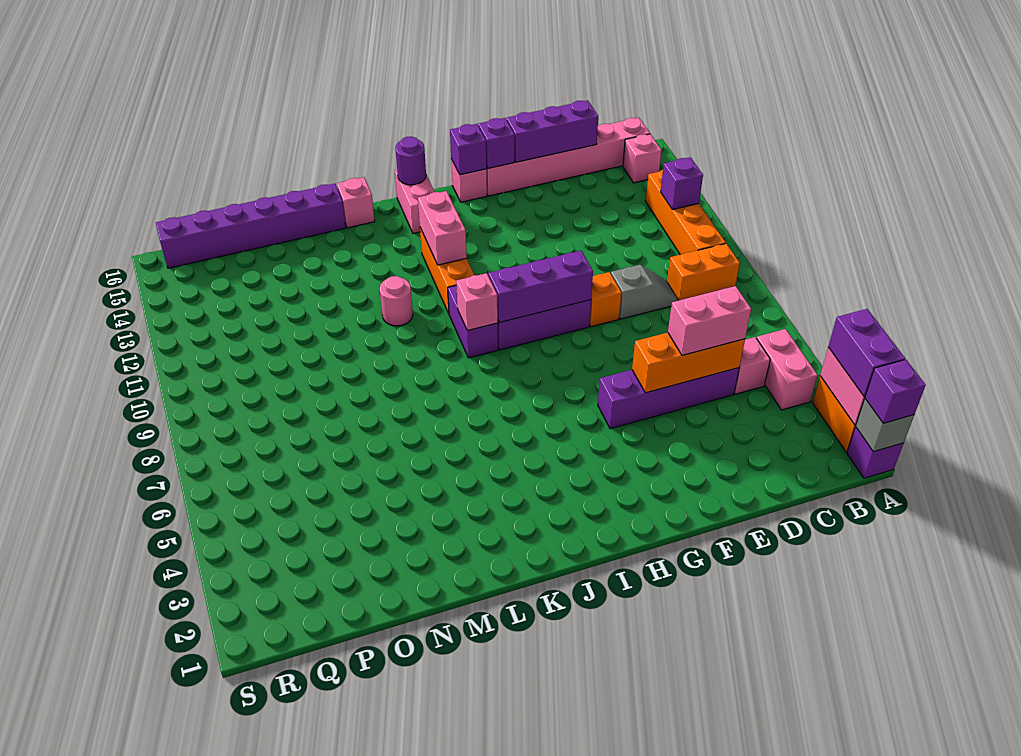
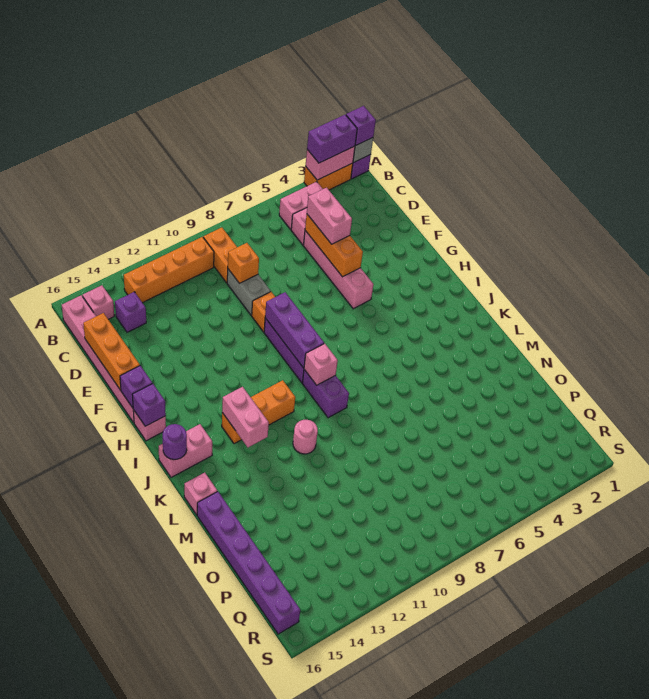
purple brick B12 level 2 -> purple brick C14 level 1
purple brick D5:G5 level 1 -> pink brick D5:G5 level 1
grey slope D9:E9 level 1 top E -> grey brick D9:E9 level 1
none -> orange brick D9 level 2
purple brick D16:F16 level 2 -> orange brick D16:F16 level 2
purple brick J9:J10 level 1 -> purple brick J9:K9 level 1
pink brick J12:J13 level 2 -> pink brick J13:K13 level 2

